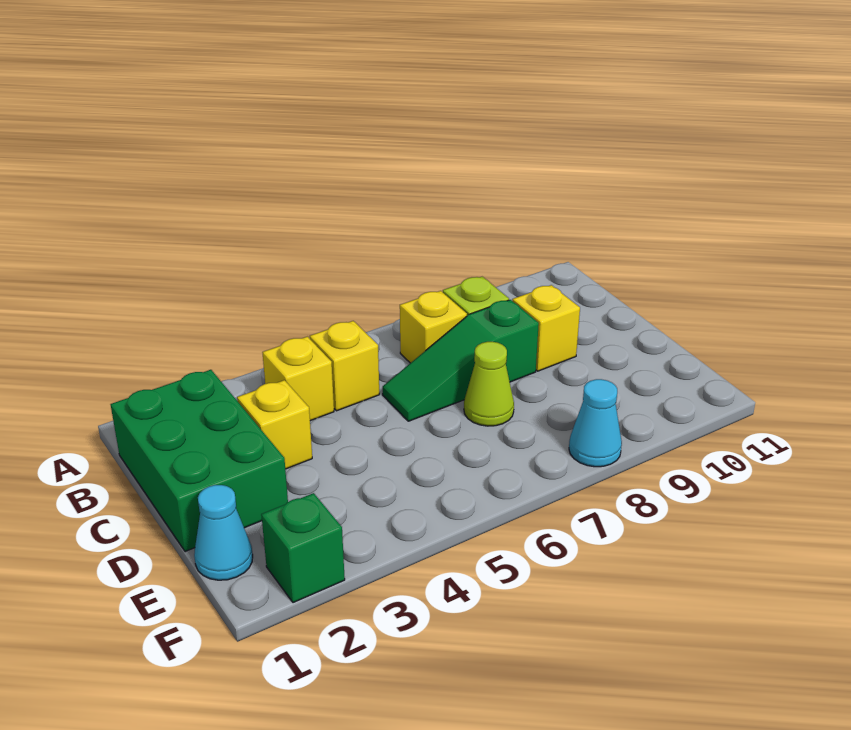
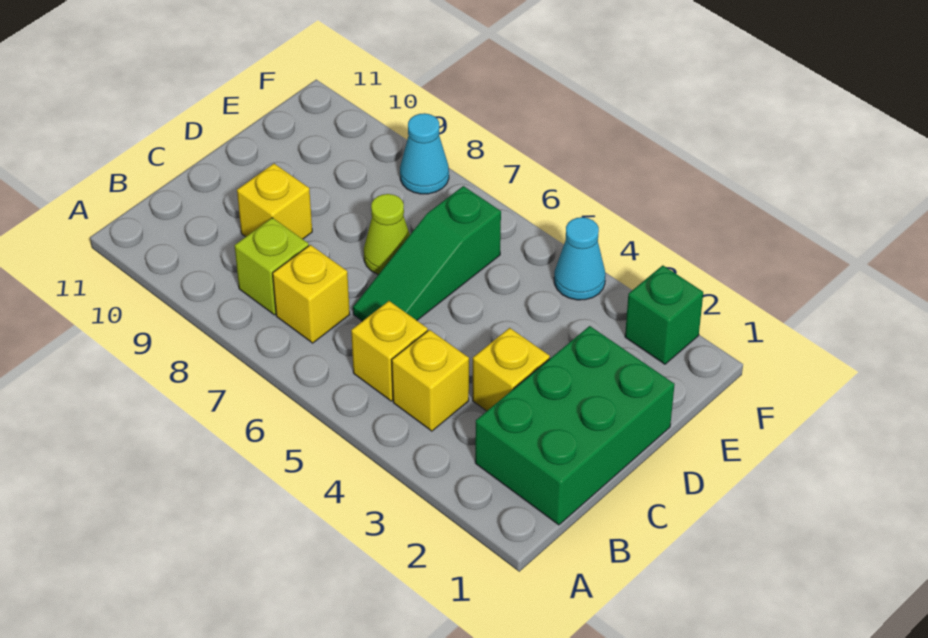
green slope C6:C8 level 1 top 8 -> green slope C6:E6 level 1 top E
cyan cone E1 level 1 -> cyan cone F4 level 1

